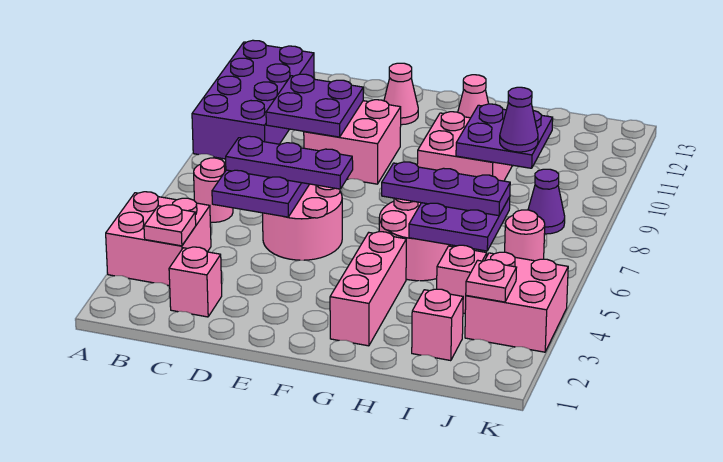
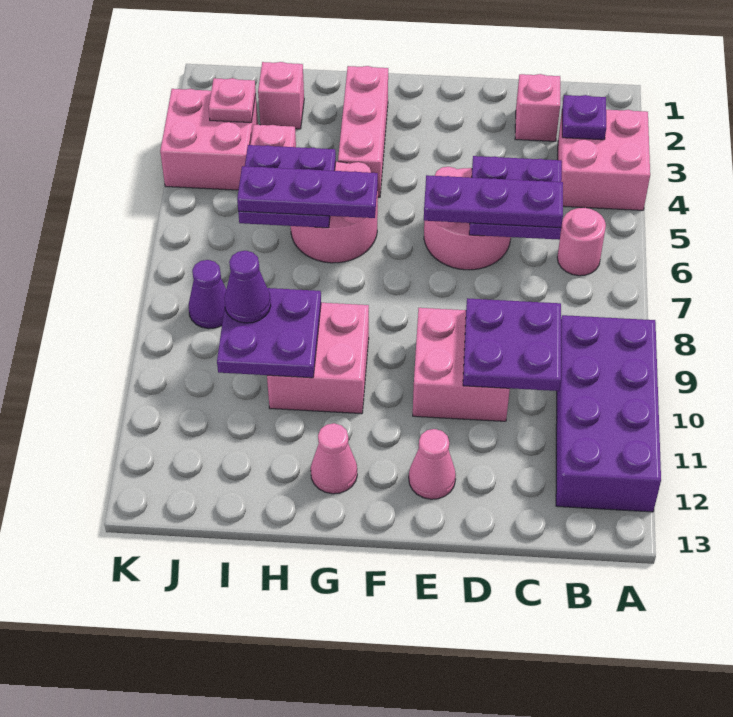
pink plate B3 level 2 -> purple plate B3 level 2
pink round brick J6 level 1 -> none

